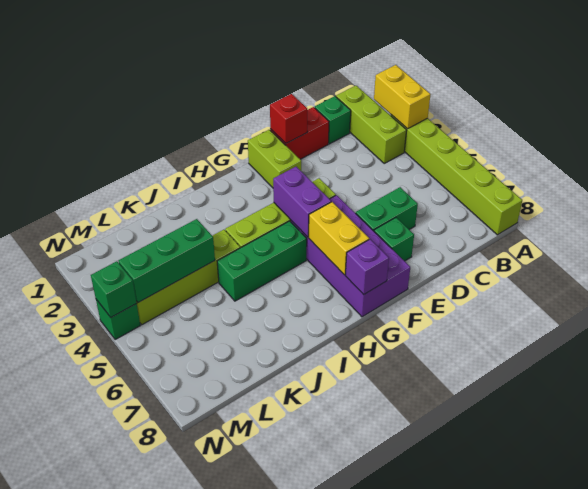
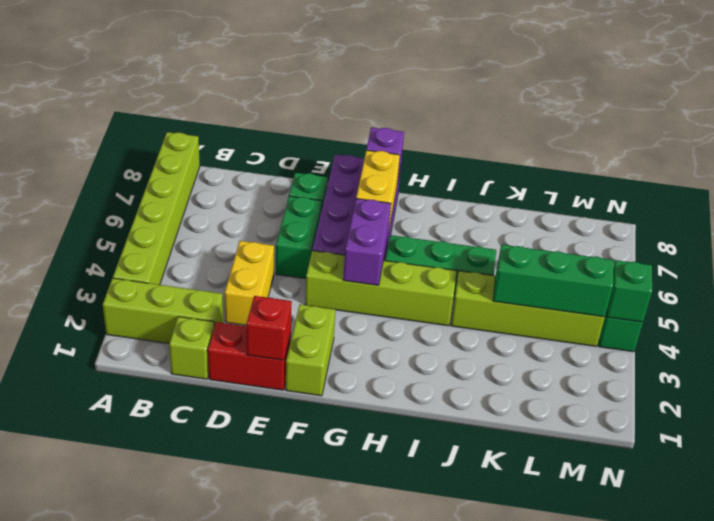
yellow brick A2:A3 level 2 -> yellow brick D3:D4 level 1
lime brick B1:B3 level 1 -> lime brick A2:C2 level 1
green brick C1 level 1 -> lime brick C1 level 1
green brick D6:E6 level 1 -> green brick E5:E6 level 1

